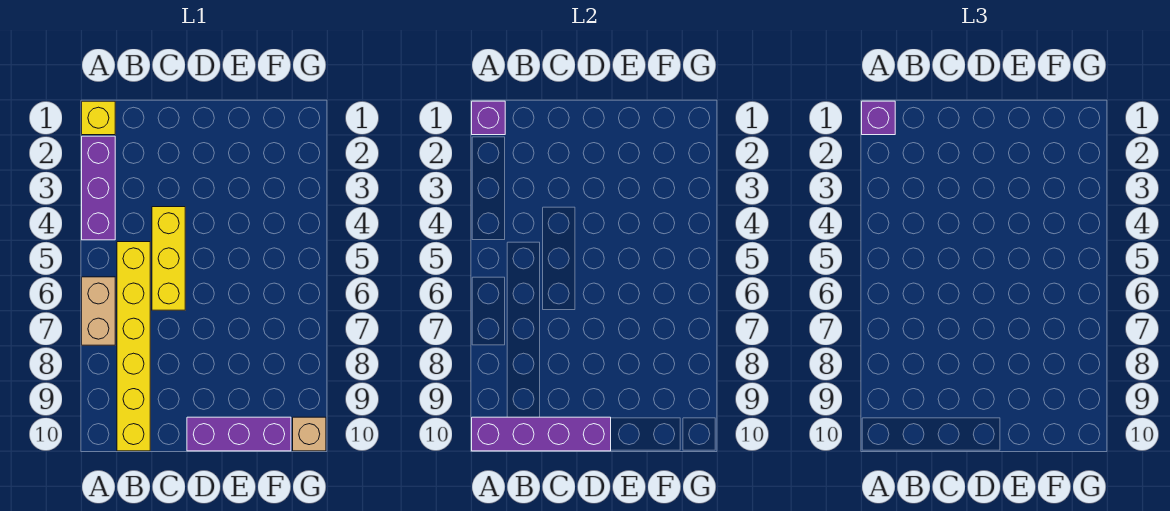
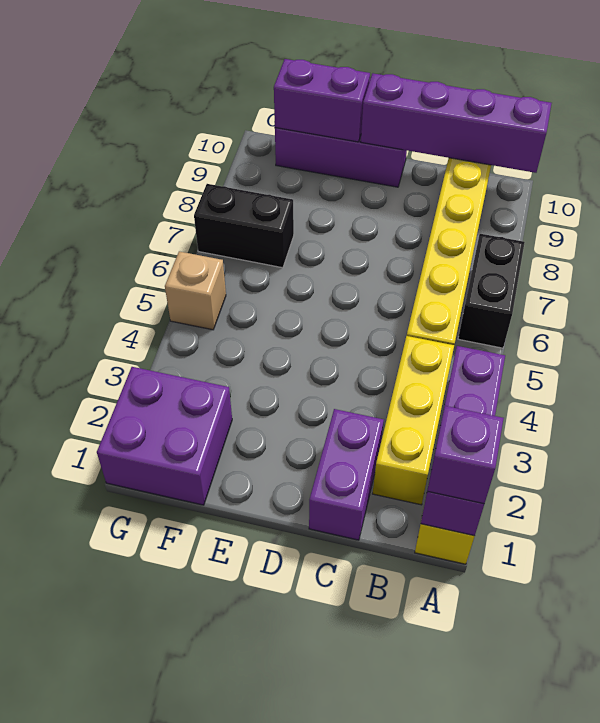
tan brick A6:A7 level 1 -> black brick A6:A7 level 1
none -> purple brick C1:C2 level 1
yellow brick C4:C6 level 1 -> yellow brick B2:B4 level 1
none -> purple brick E10:F10 level 2
none -> purple brick F1:G2 level 1
none -> black brick F7:G7 level 1
tan brick G10 level 1 -> tan brick G5 level 1

